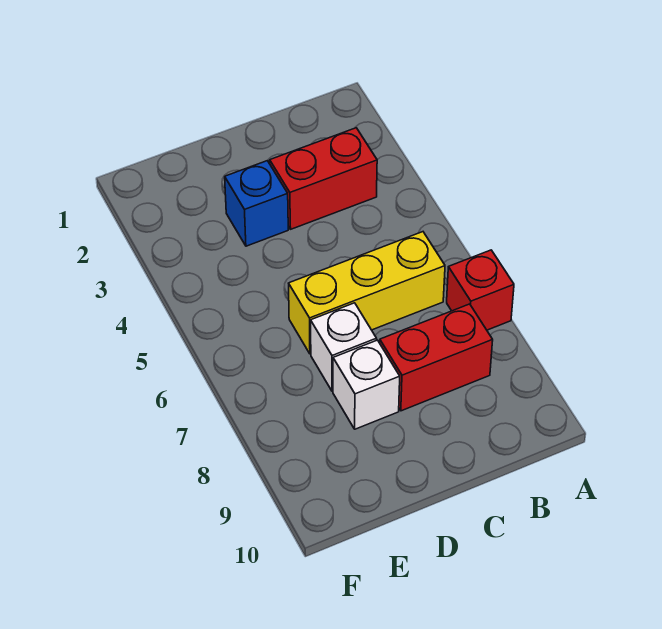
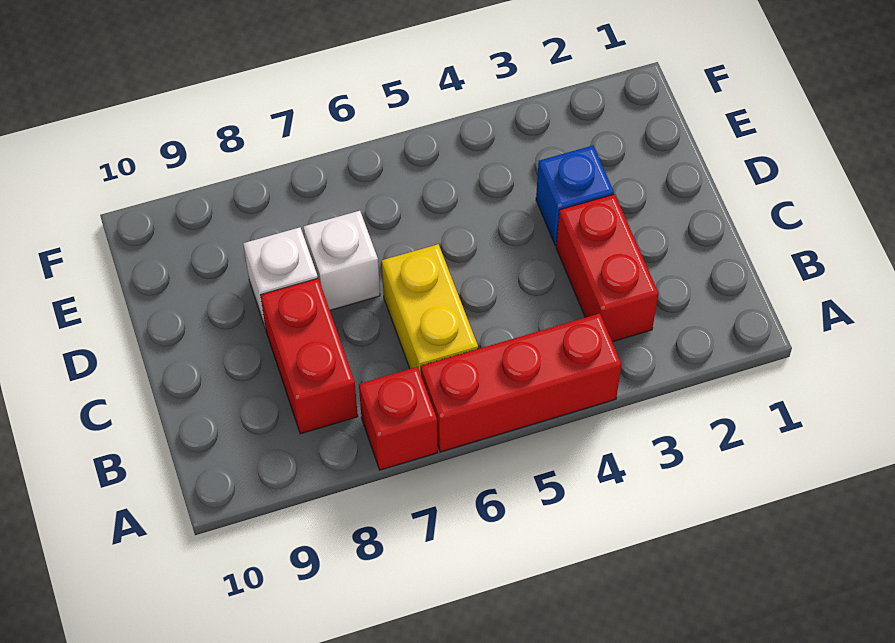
none -> red brick A4:A6 level 1
yellow brick B6:D6 level 1 -> yellow brick B6:C6 level 1

